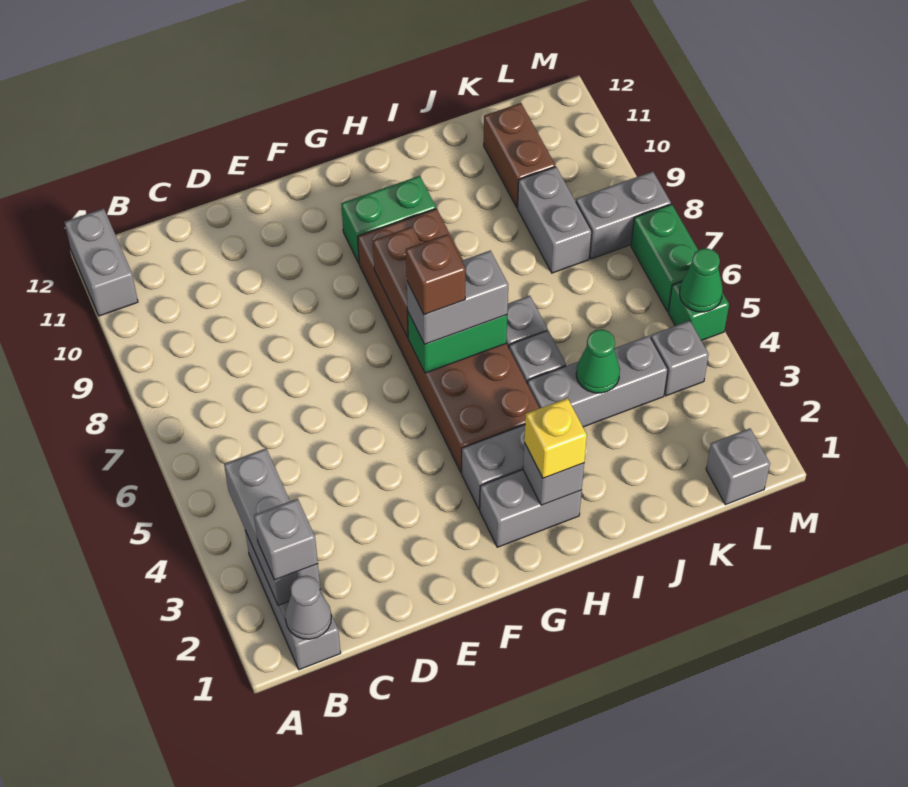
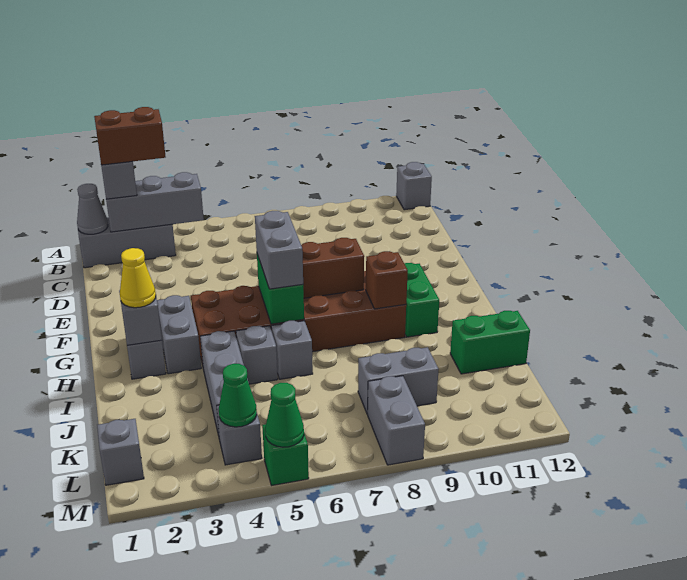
grey brick A11:A12 level 1 -> grey brick A12 level 1
brown brick G6 level 4 -> brown brick H9 level 2
yellow brick H2 level 3 -> yellow cone H2 level 3
green cone J4 level 2 -> green cone L4 level 2
brown brick K10:K11 level 1 -> brown brick B2:B3 level 4
green brick M6:M7 level 1 -> green brick J11:J12 level 1

